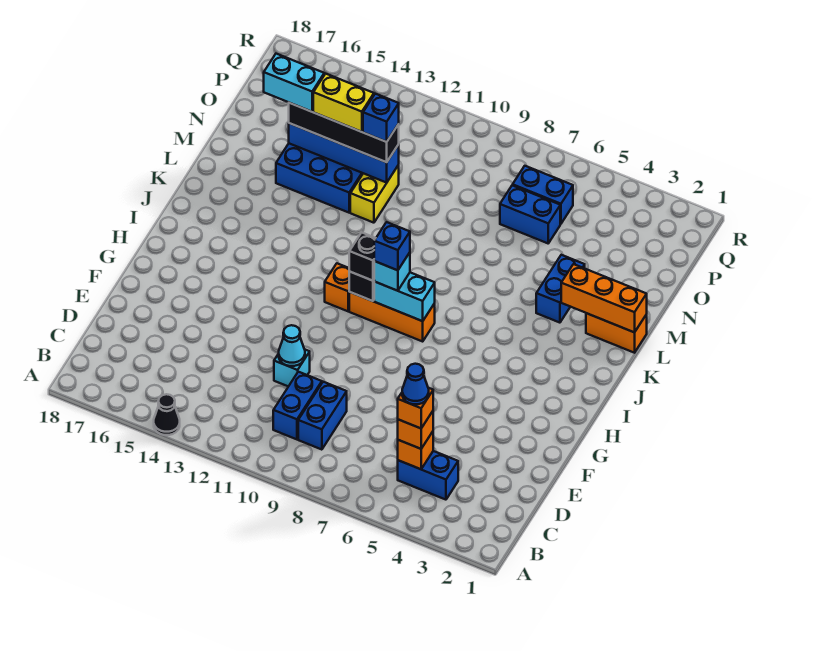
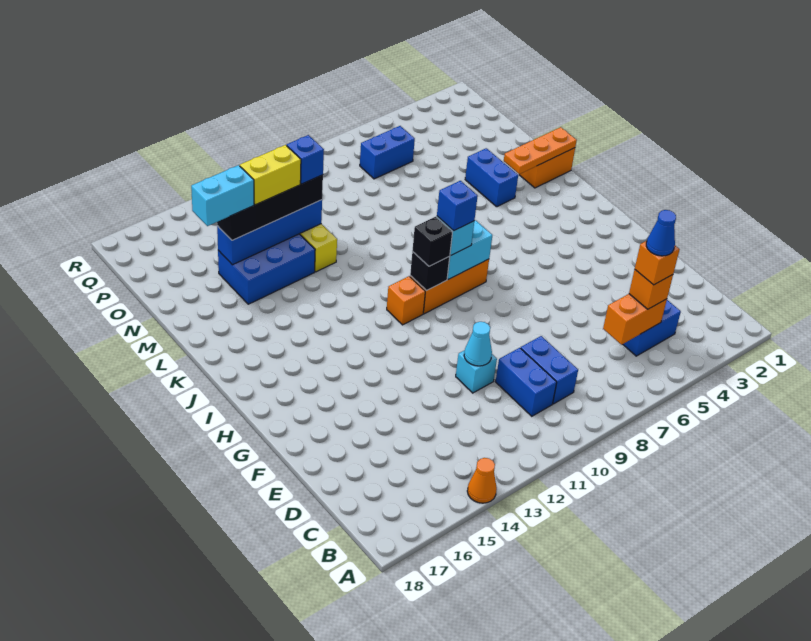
black cone A14 level 1 -> orange cone A14 level 1
orange brick C5 level 2 -> orange brick C5:C6 level 2
orange brick L1:L3 level 2 -> orange plate L1:L3 level 2
blue brick O6:O7 level 1 -> none

